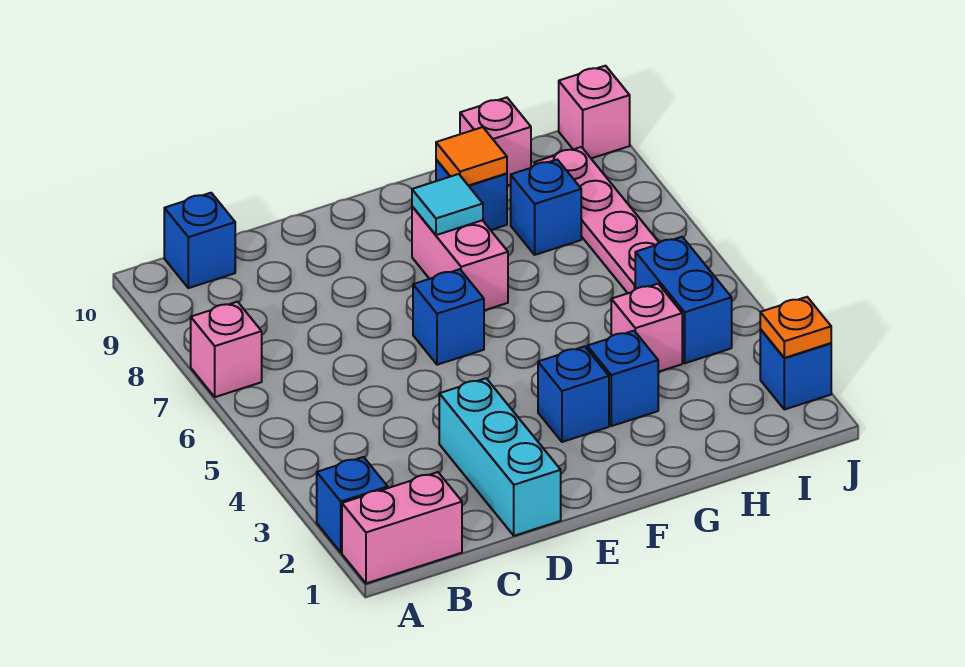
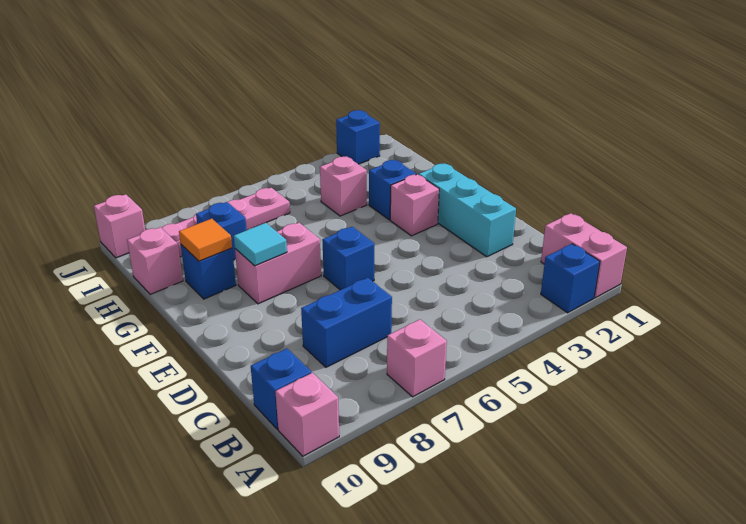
none -> pink brick A10 level 1
cyan brick D1:D3 level 1 -> cyan brick D2:F2 level 1
blue brick F3 level 1 -> pink brick F3 level 1
blue brick I4:I5 level 1 -> blue brick C7:C8 level 1
orange plate J2 level 2 -> none

